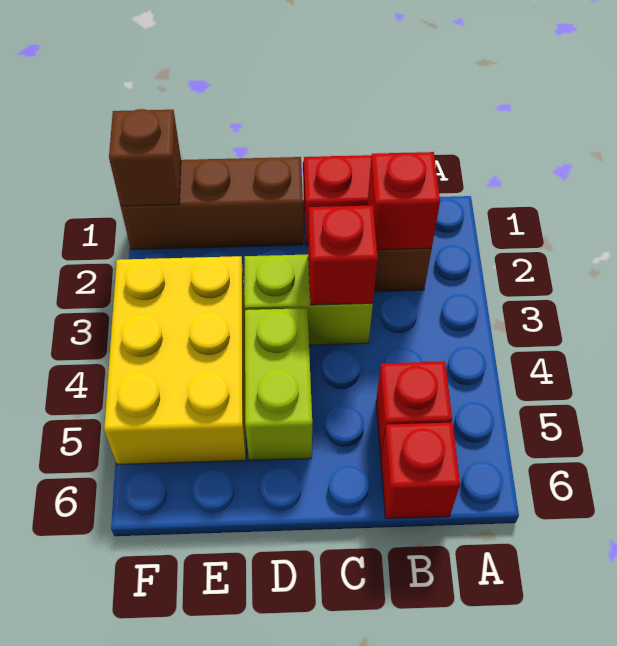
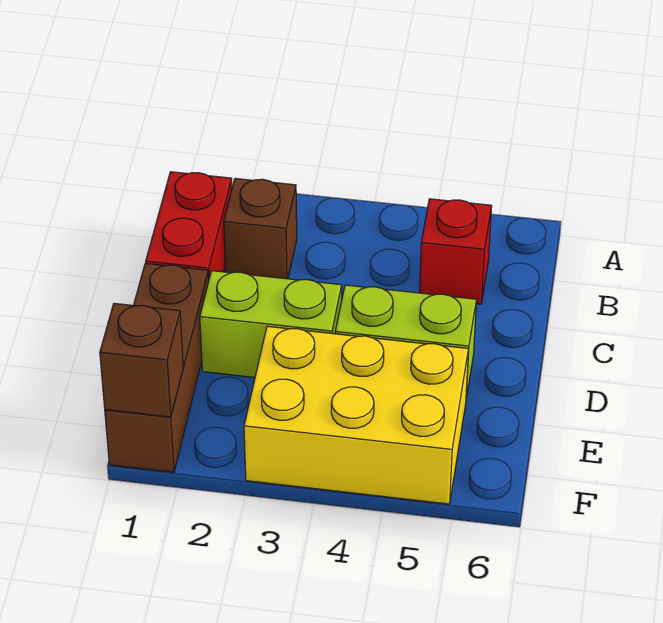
red brick B2 level 2 -> none
red brick B6 level 1 -> none
lime brick C3:D3 level 1 -> lime brick D2:D3 level 1
red brick C3 level 2 -> none

